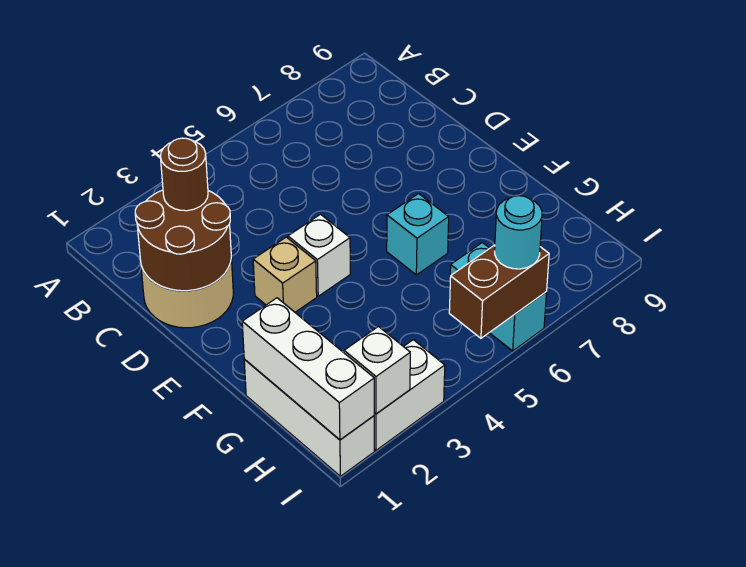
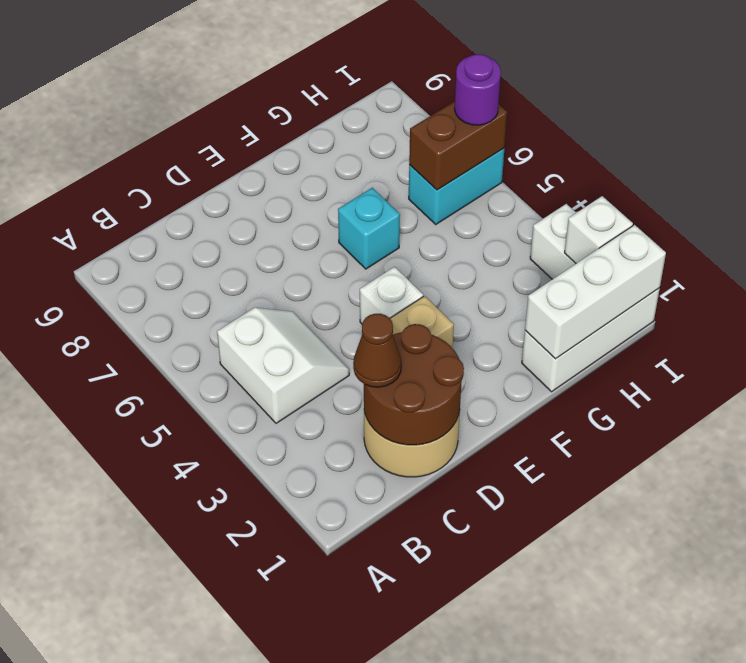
none -> white slope B4:C5 level 1 top B
brown round brick C2 level 3 -> brown cone C2 level 3
brown brick I5:I6 level 2 -> brown brick H6:I6 level 2
cyan round brick I6 level 3 -> purple round brick I6 level 3

